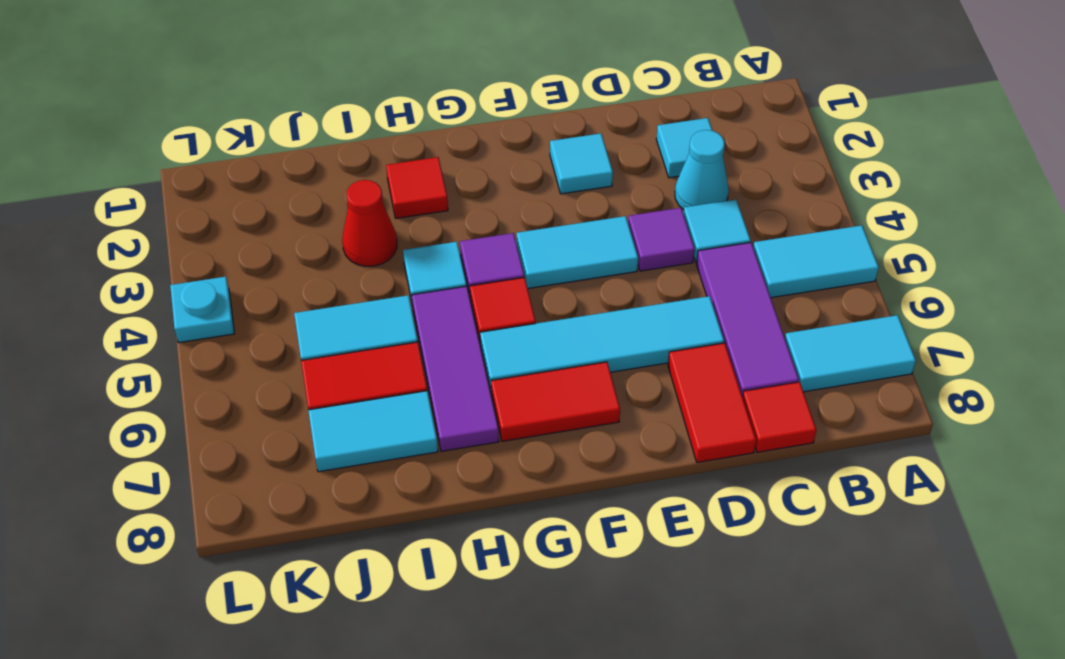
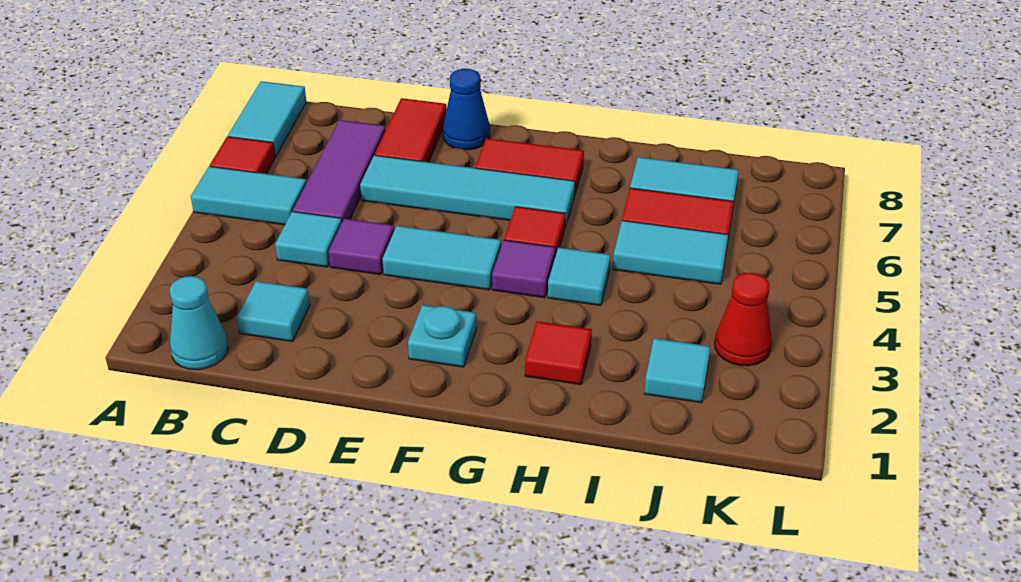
cyan tile A7:B7 level 1 -> cyan tile A7:A8 level 1
cyan cone C3 level 1 -> cyan cone B1 level 1
red tile C8 level 1 -> red tile A6 level 1
cyan tile E2 level 1 -> cyan tile J2 level 1
none -> blue cone E8 level 1
purple tile H5:H7 level 1 -> none
red cone I3 level 1 -> red cone K3 level 1
cyan plate L4 level 1 -> cyan plate F2 level 1

